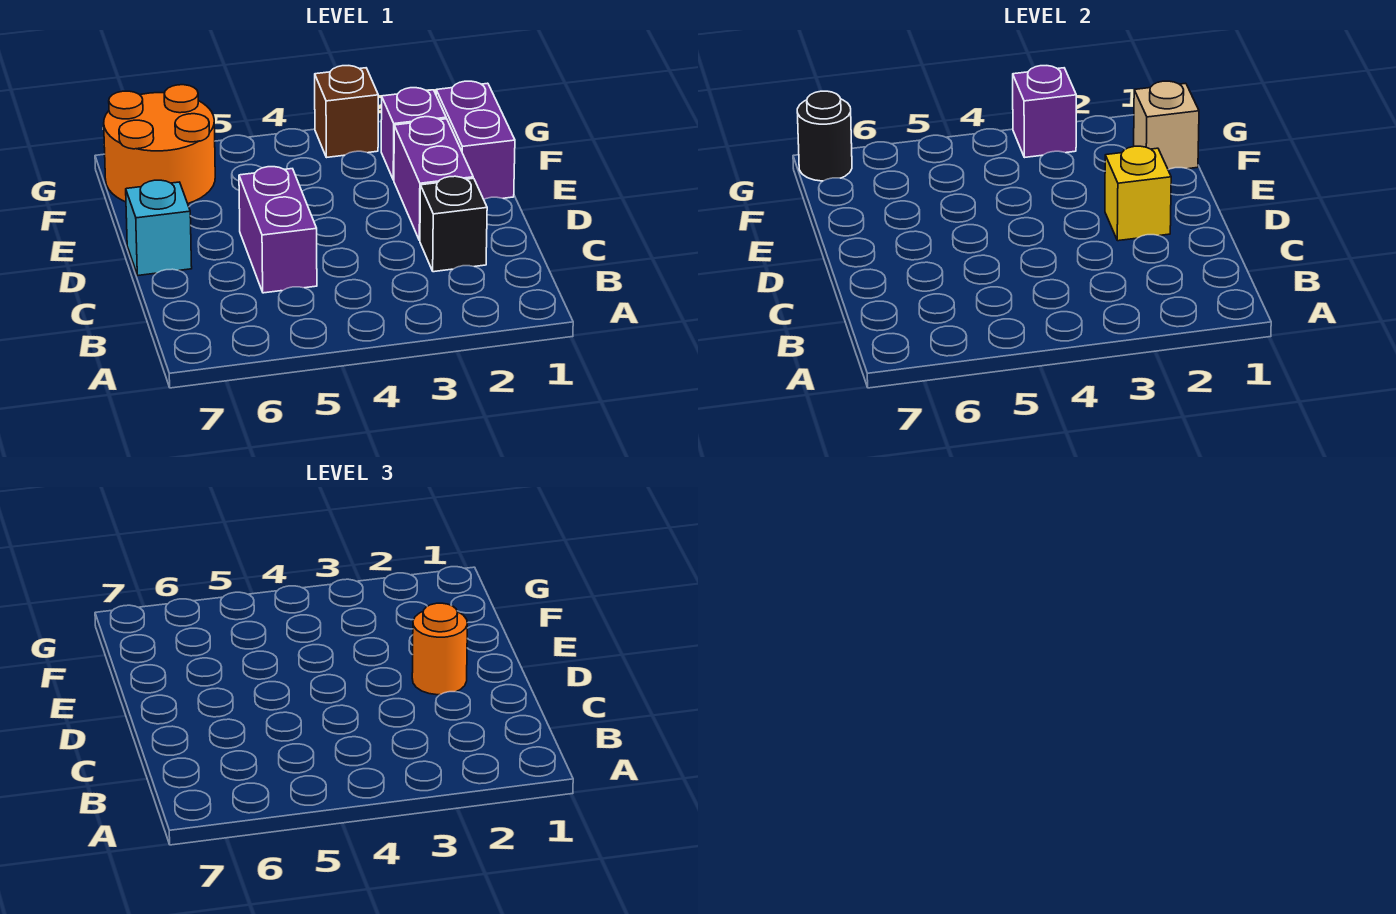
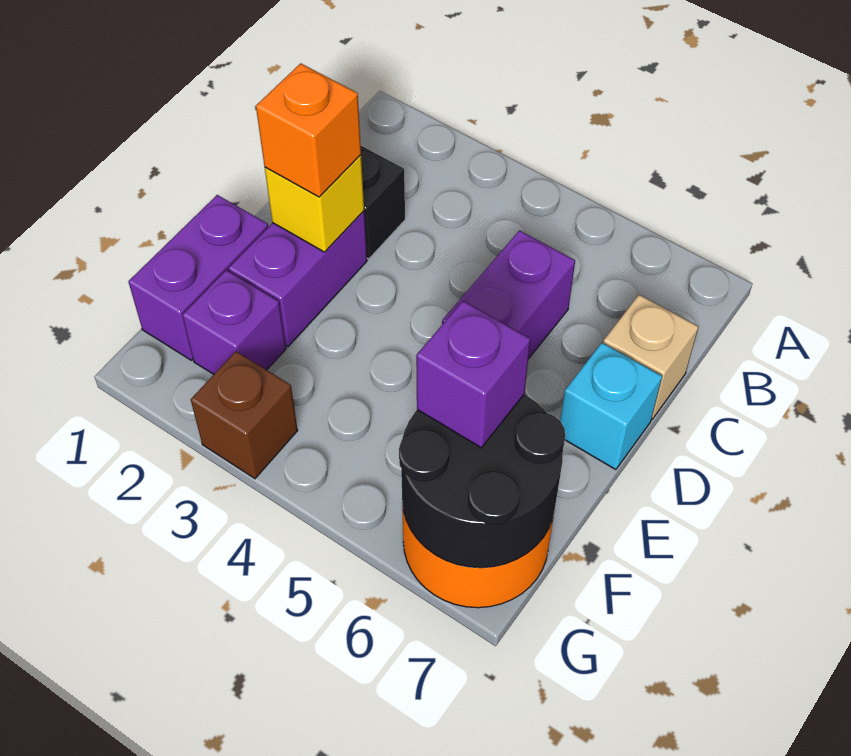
orange round brick D2 level 3 -> orange brick D2 level 3
tan brick F1 level 2 -> tan brick C7 level 1
purple brick G3 level 2 -> purple brick F6 level 3
black round brick G7 level 2 -> black round brick F6:G7 level 2

